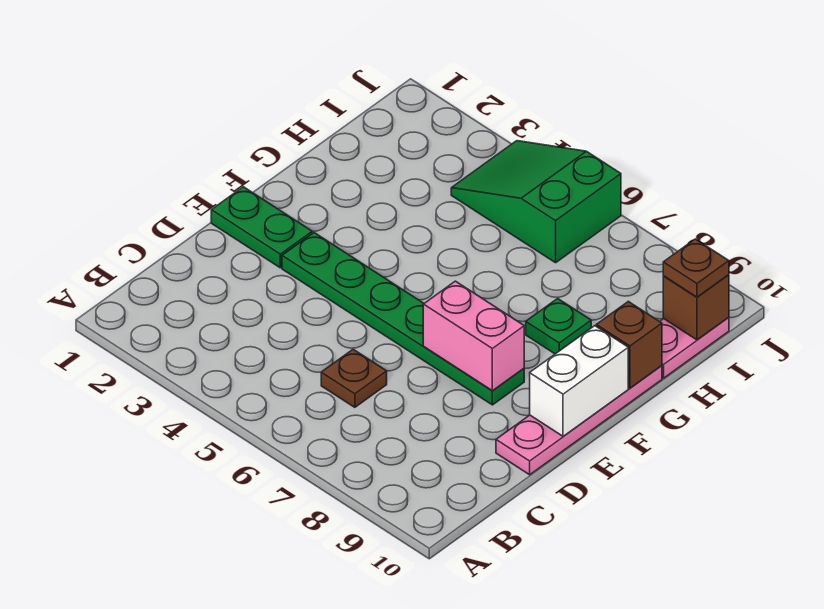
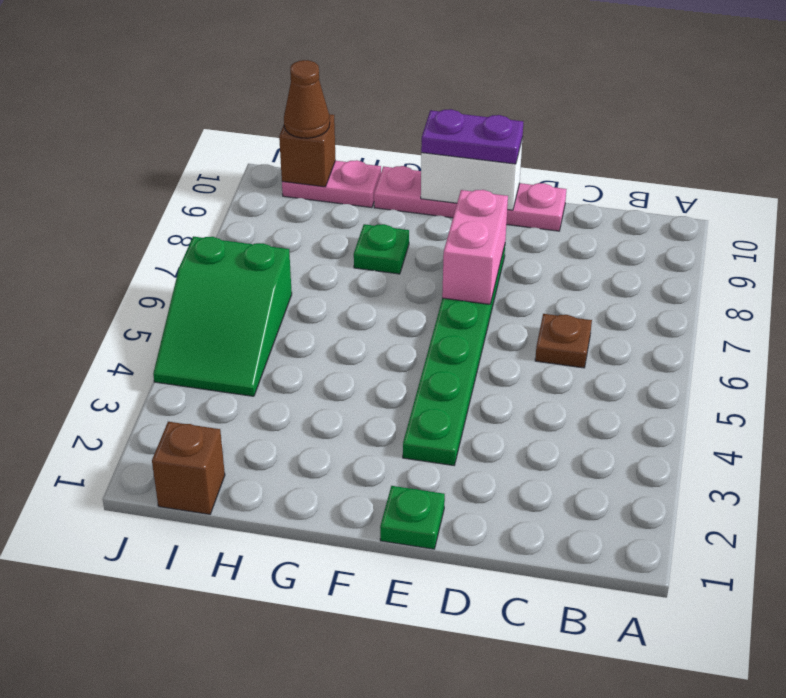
green plate E1:E2 level 1 -> green plate E1 level 1
none -> purple plate E10:F10 level 3
brown brick G10 level 2 -> brown brick I1 level 1
brown plate I10 level 3 -> brown cone I10 level 3

